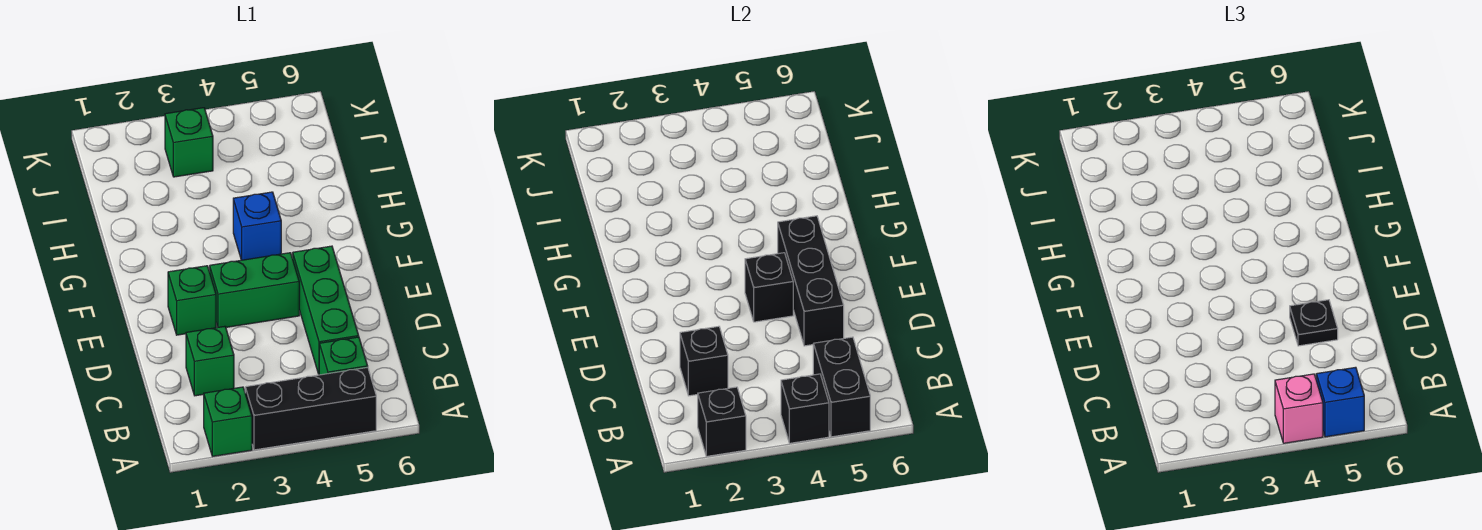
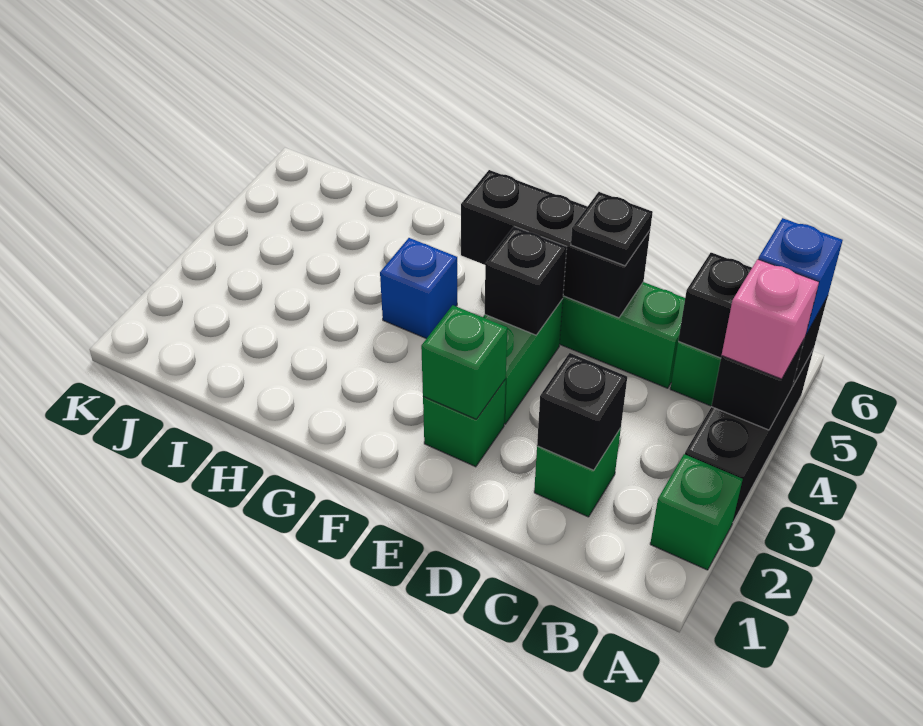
black brick A2 level 2 -> none
green brick J3 level 1 -> green brick E2 level 2

